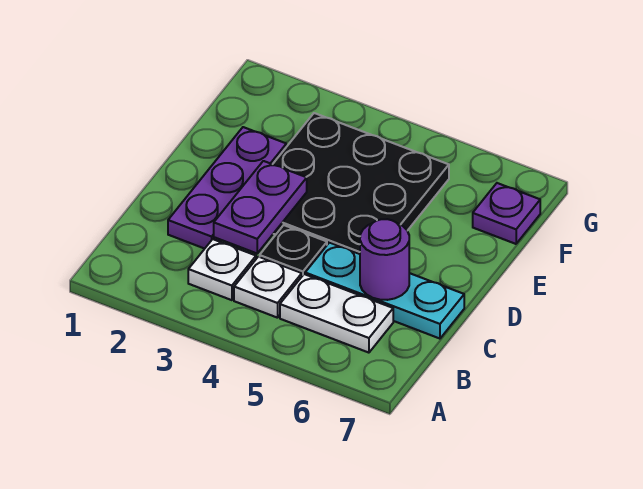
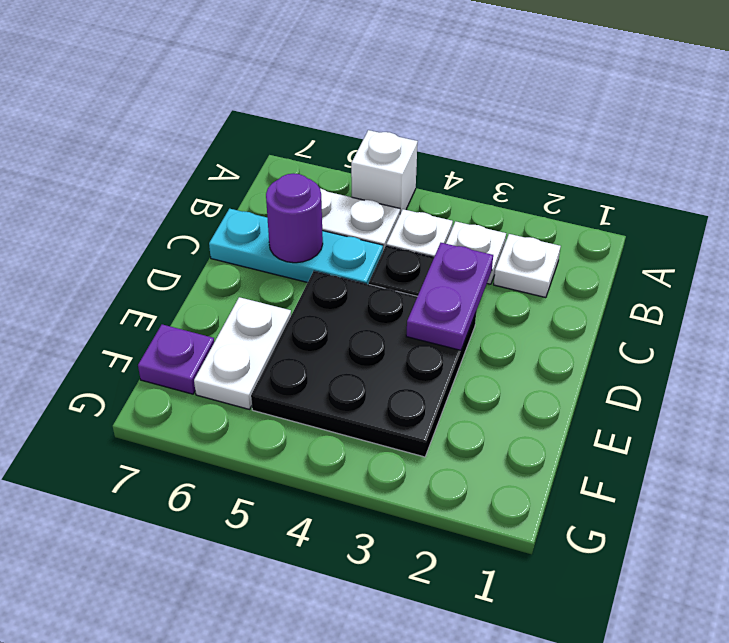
none -> white brick A5 level 1
none -> white plate B2 level 1
purple plate C2:E2 level 1 -> none
none -> white plate E6:F6 level 1

